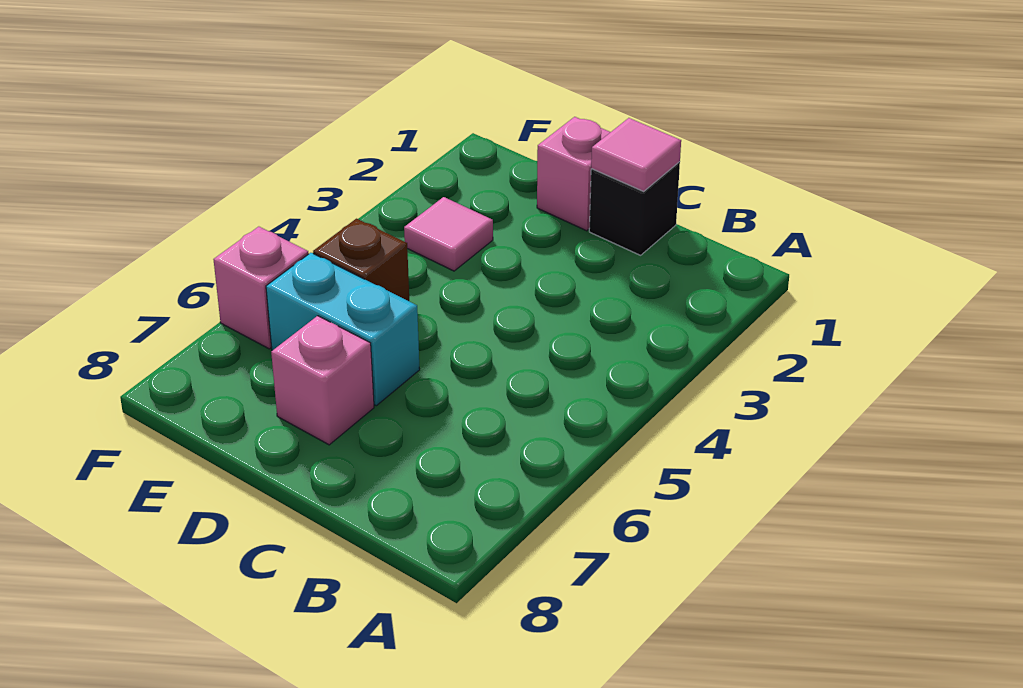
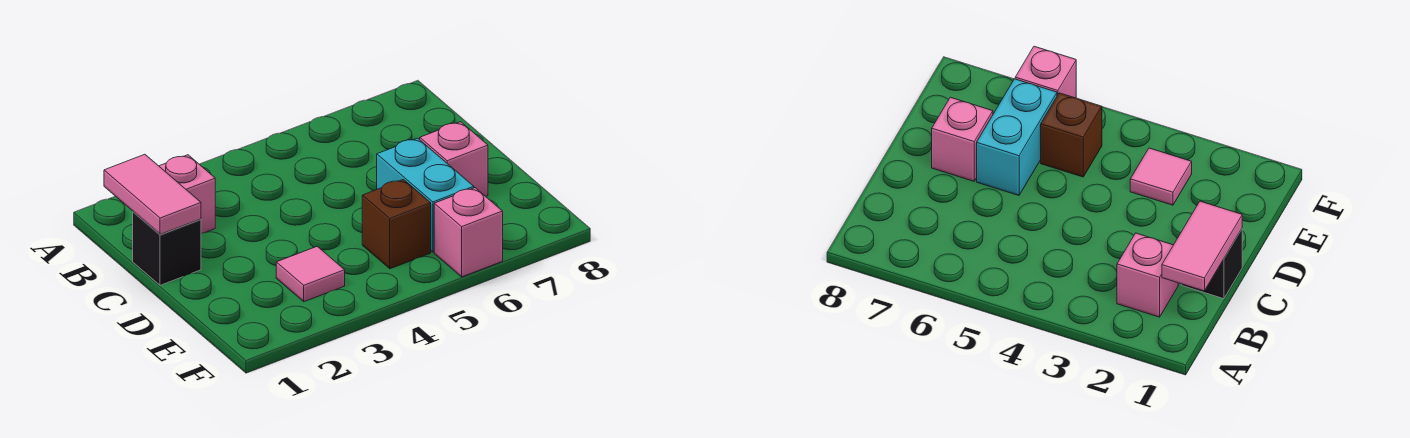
pink tile C1 level 2 -> pink tile B1:C1 level 2
pink brick D1 level 1 -> pink brick B2 level 1

